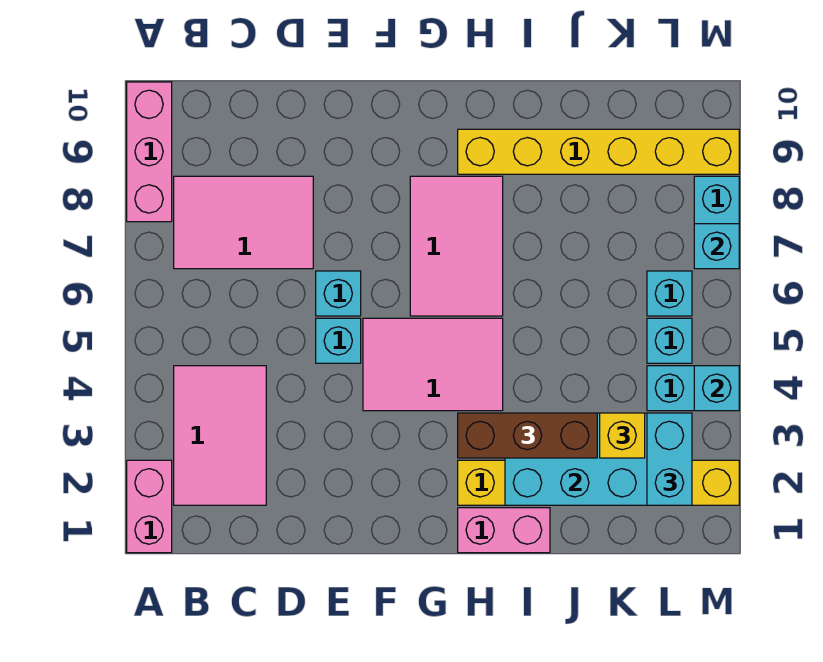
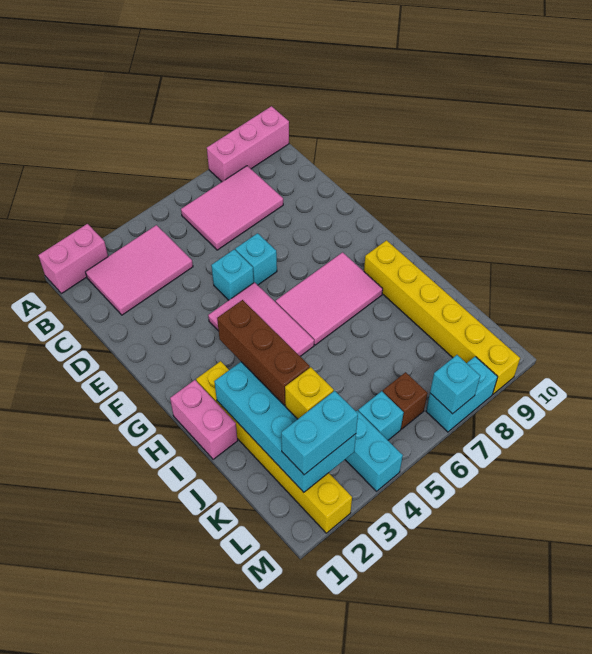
pink tile B7:D8 level 1 -> pink tile B6:C8 level 1
cyan brick L6 level 1 -> brown brick L6 level 1
cyan brick M4 level 2 -> none

